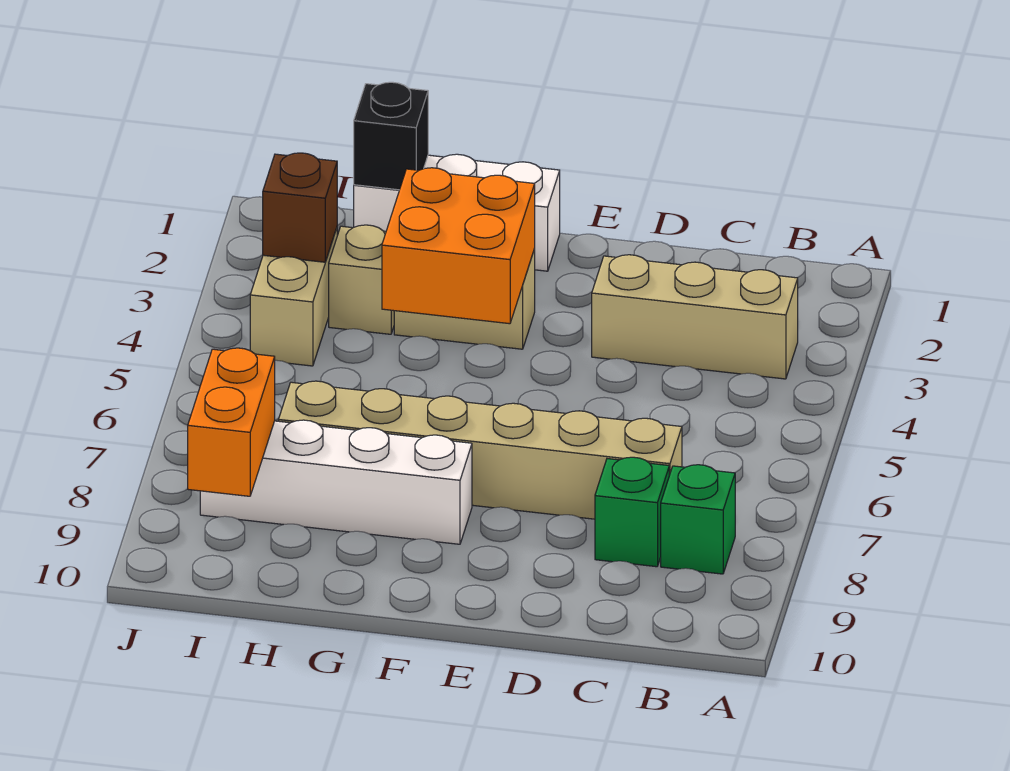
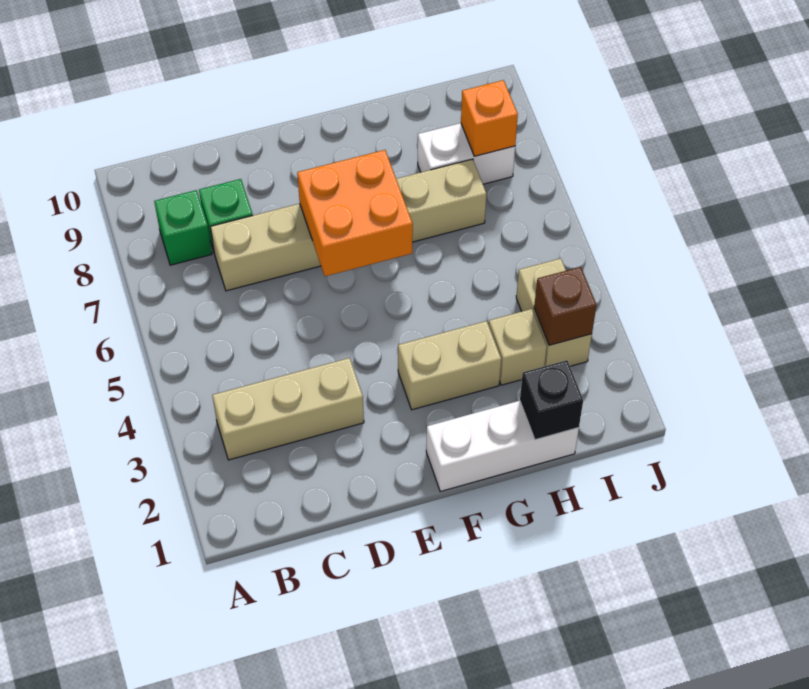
orange brick F3:G4 level 2 -> orange brick E6:F7 level 2
white brick F8:I8 level 1 -> white brick H8:I8 level 1
orange brick I8:I9 level 2 -> orange brick I8 level 2

